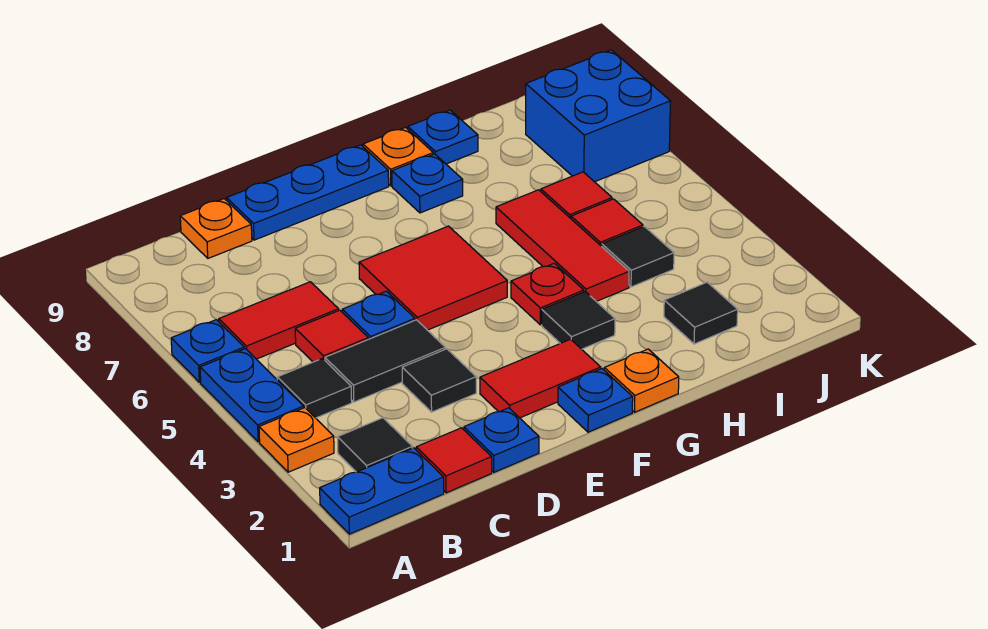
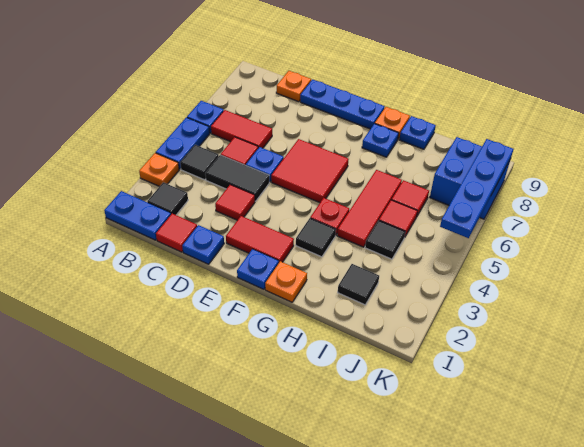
black tile D3 level 1 -> red tile D3 level 1
none -> blue plate K5:K8 level 2

